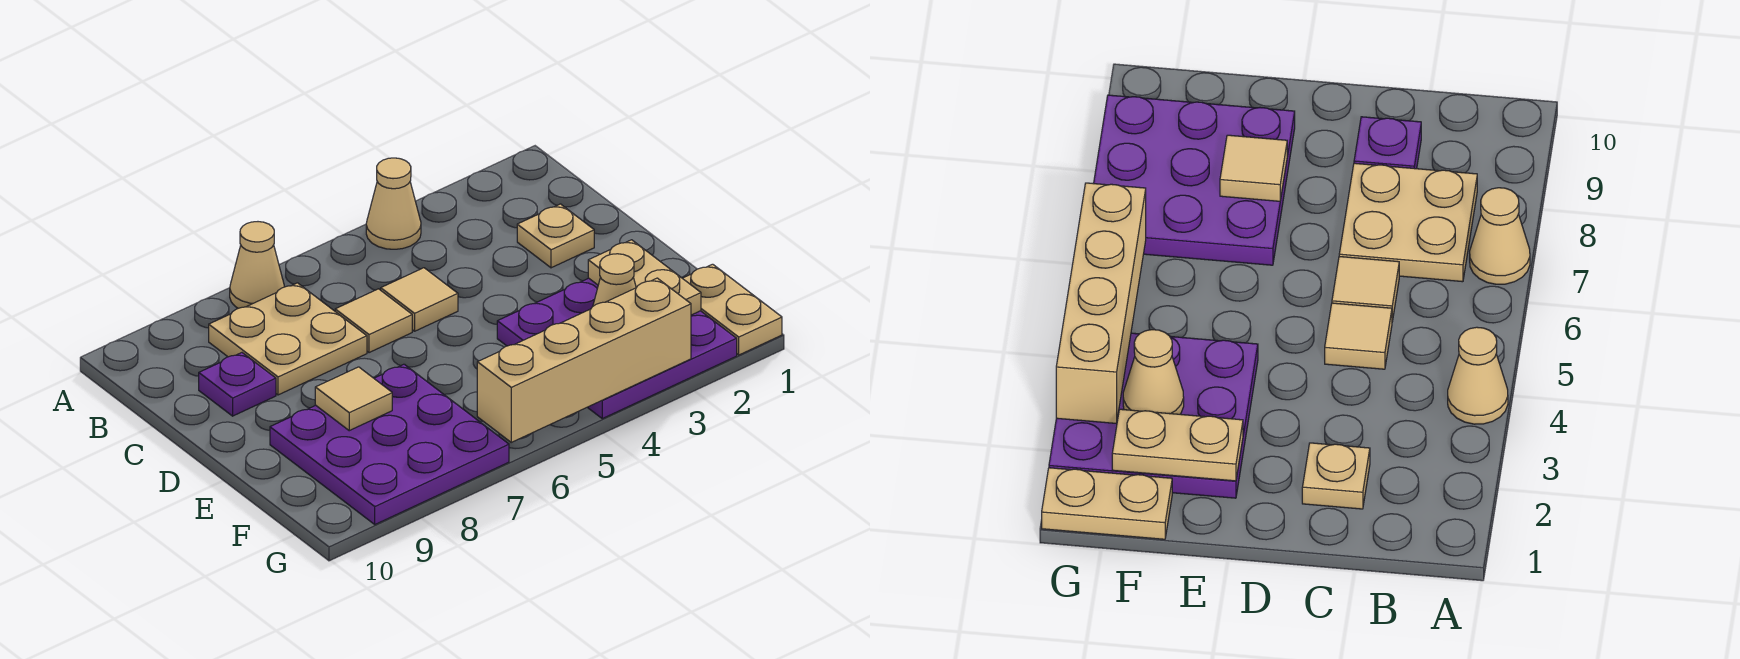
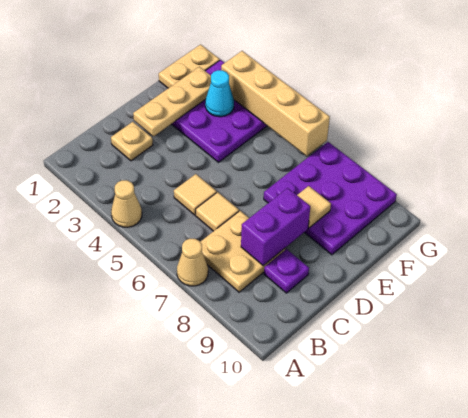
none -> purple brick C8:D8 level 2
tan plate E2:F2 level 2 -> tan plate D2:F2 level 2
tan cone F3 level 2 -> cyan cone F3 level 2

